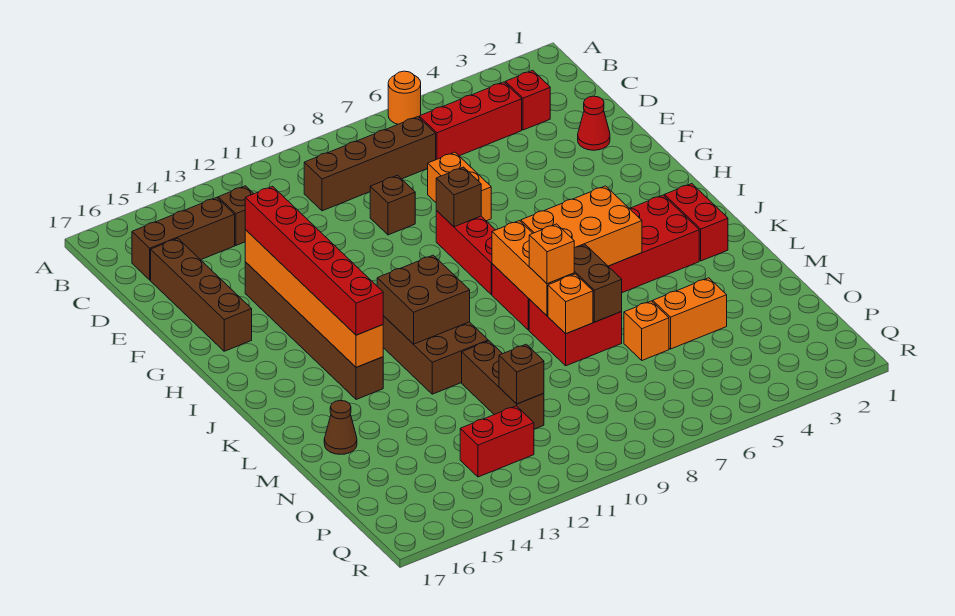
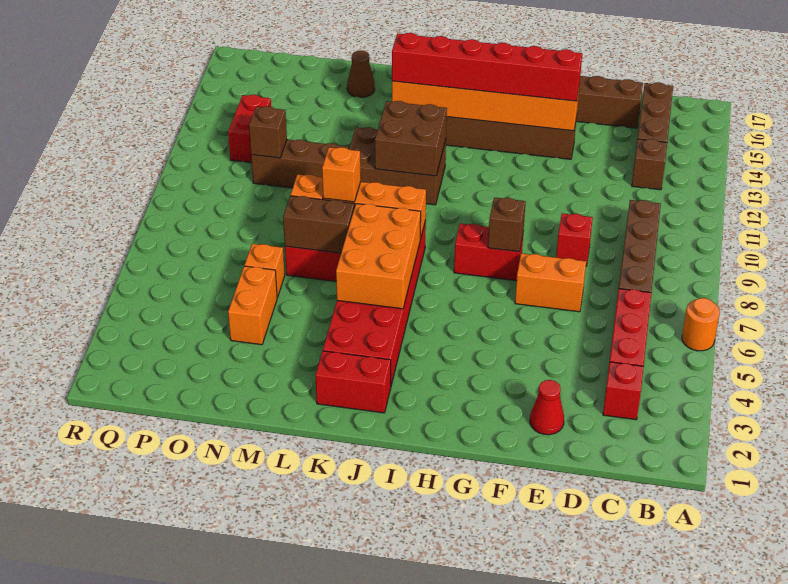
brown brick E9 level 1 -> red brick E9 level 1
red brick G8:I8 level 1 -> red brick G8:H8 level 1

